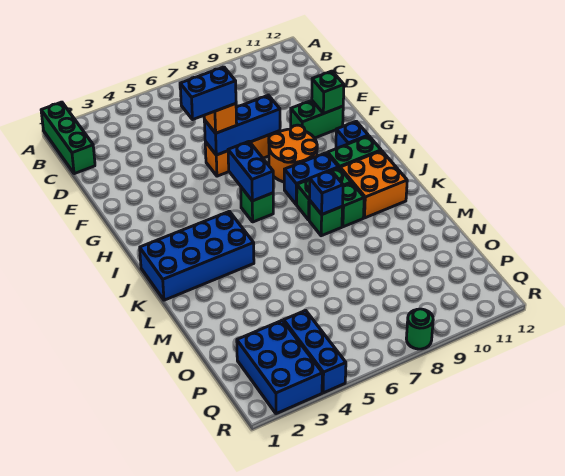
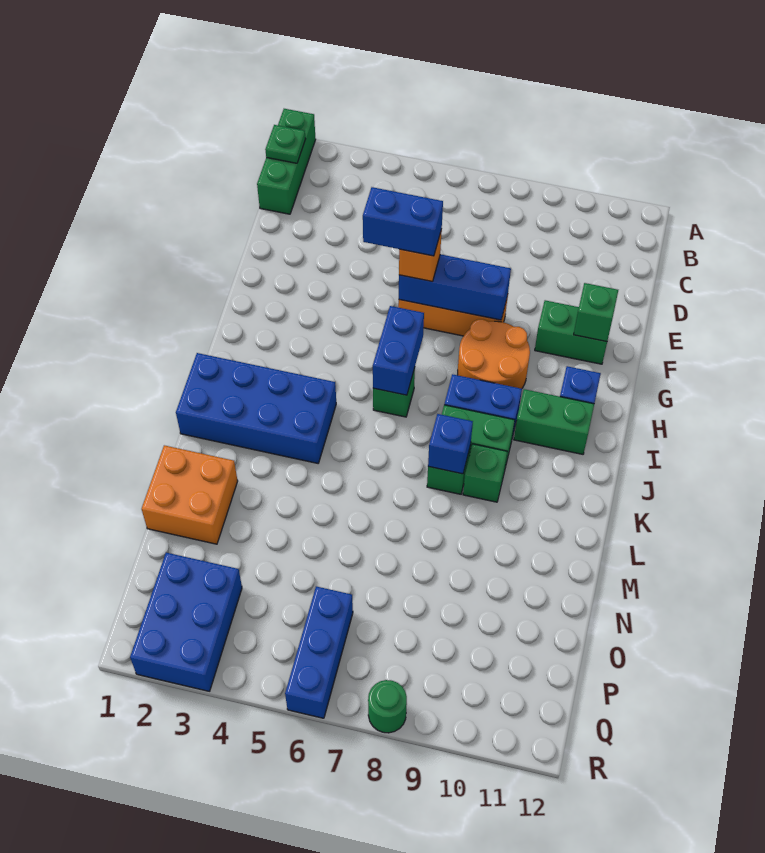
none -> green plate B1 level 2
orange brick J10:K11 level 1 -> orange brick M1:N2 level 1
blue brick P4:R4 level 1 -> blue brick P6:R6 level 1

